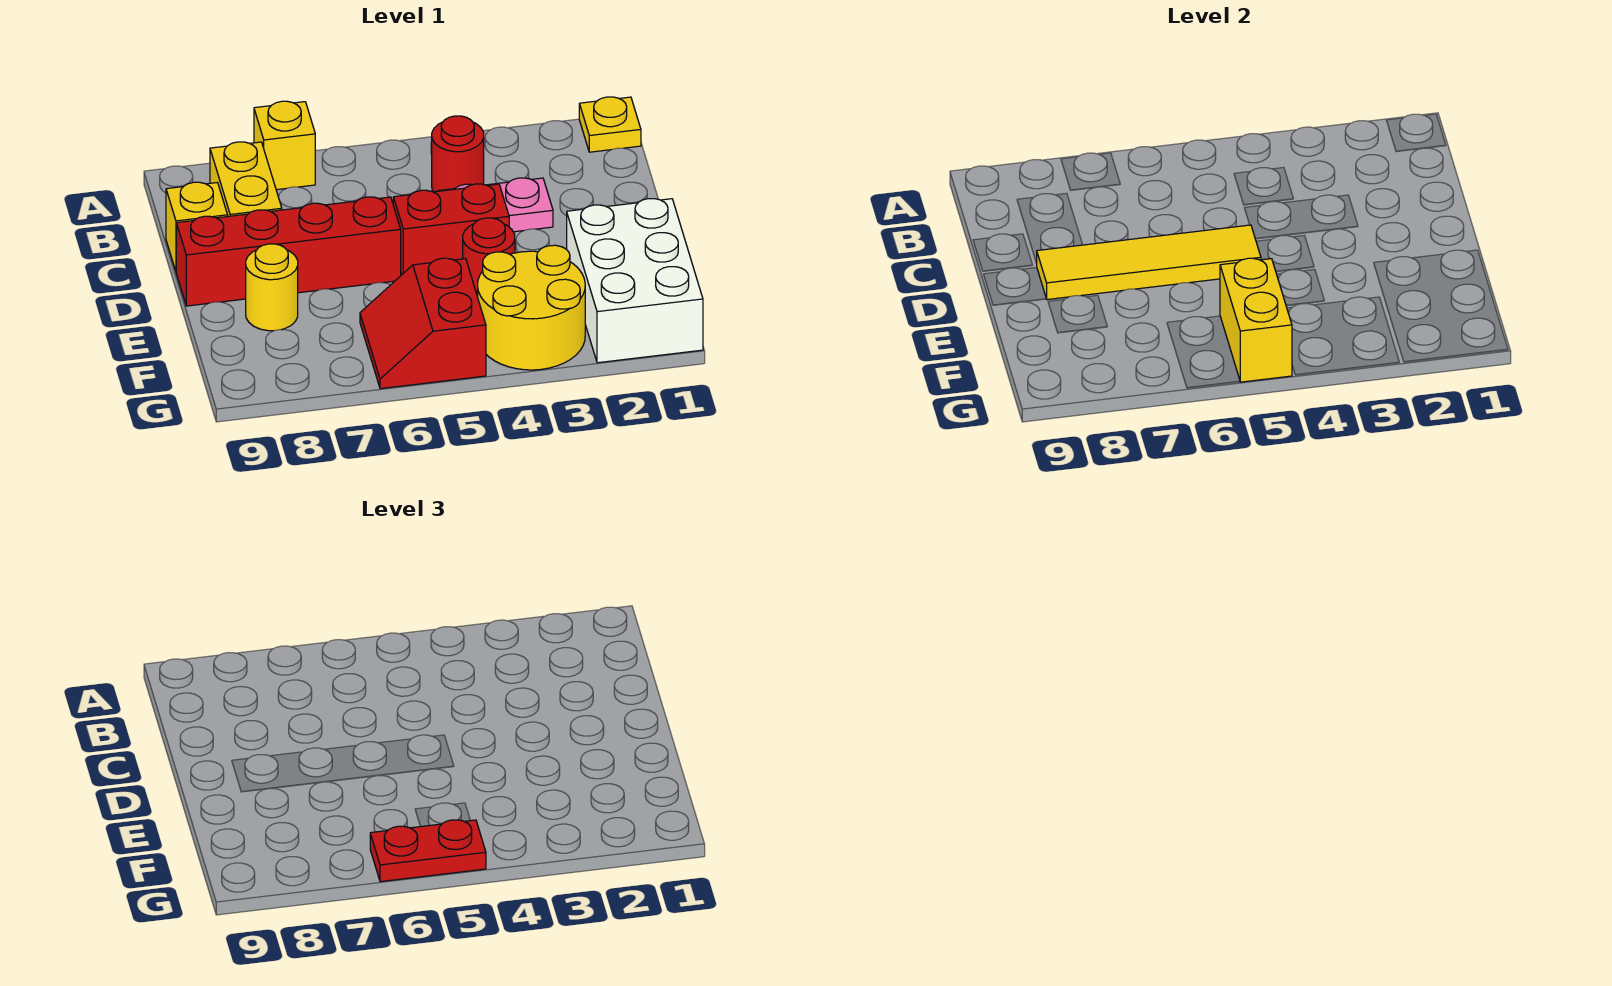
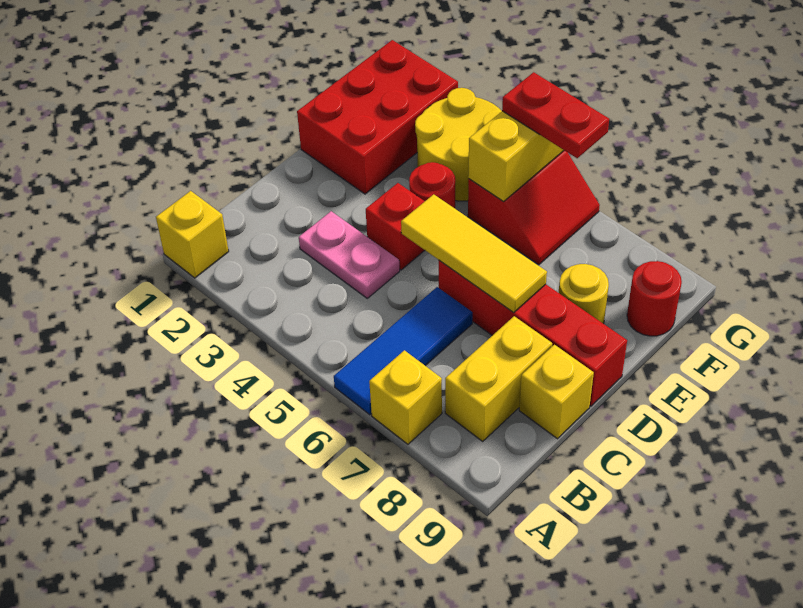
yellow plate A1 level 1 -> yellow brick A1 level 1
none -> blue tile A6:C6 level 1
red round brick B4 level 1 -> red round brick F9 level 1
red brick D4:D5 level 1 -> red brick D4 level 1
yellow tile D5:D8 level 2 -> yellow tile D5:D7 level 2
white brick E1:G2 level 1 -> red brick E1:G2 level 1

